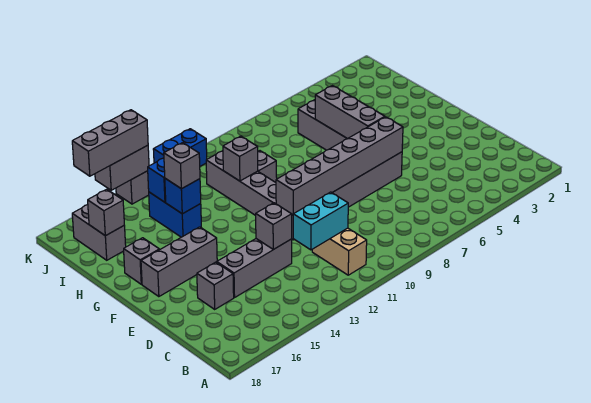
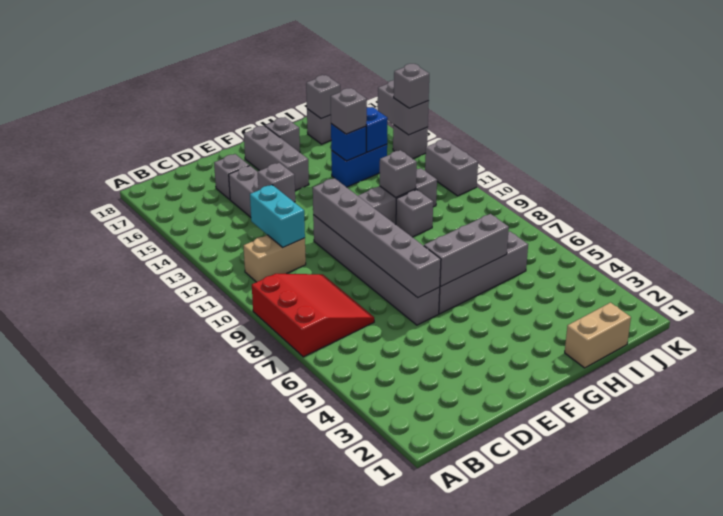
none -> red slope A7:C9 level 1 top A
none -> tan brick H1:I1 level 1
blue brick K11:K12 level 1 -> grey brick K11:K12 level 1
grey brick K14:K16 level 3 -> grey brick K14 level 3

